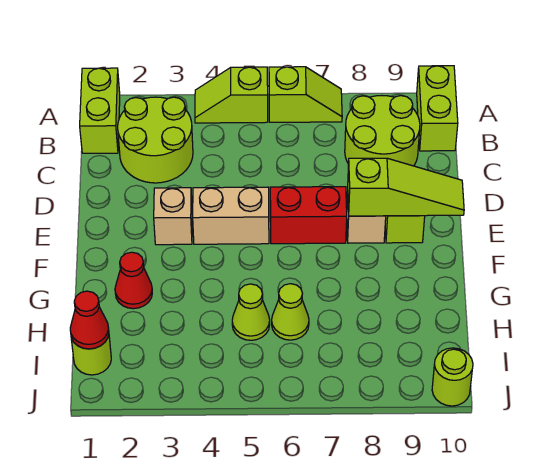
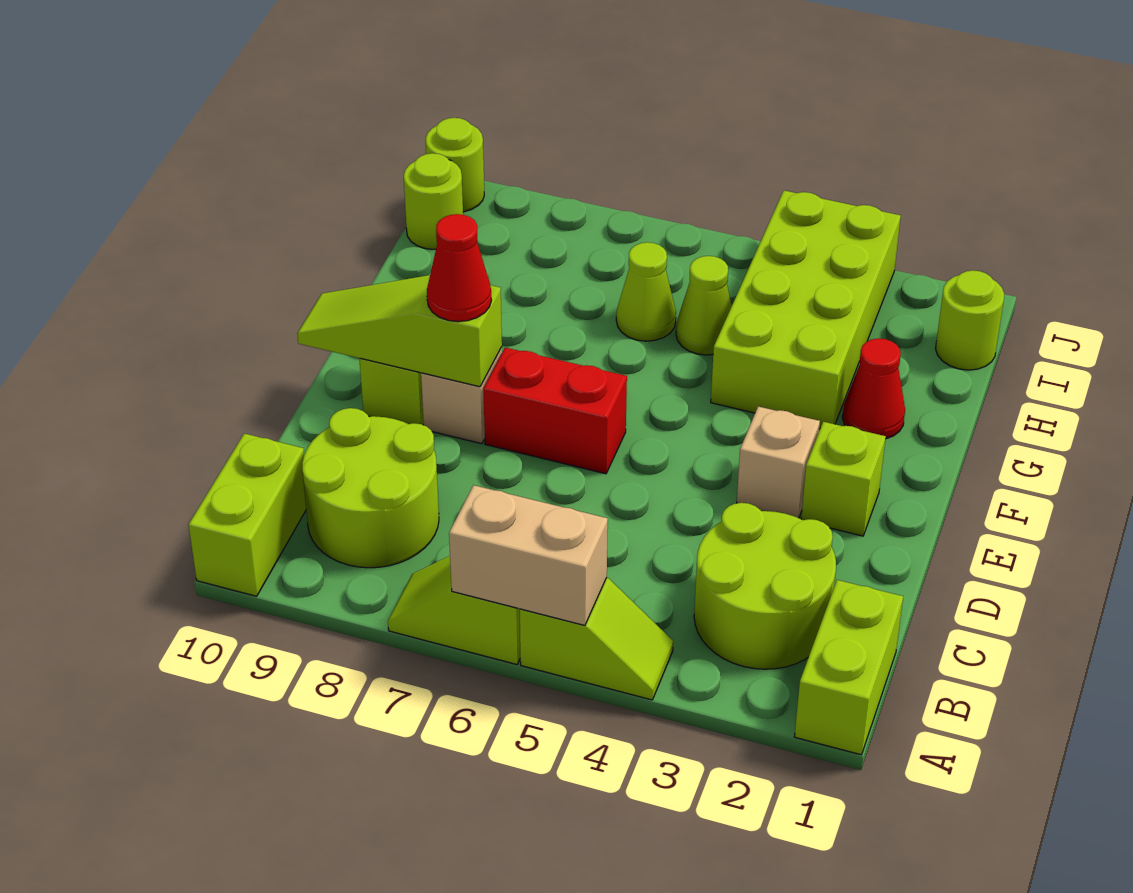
none -> lime brick E2 level 1
tan brick E4:E5 level 1 -> tan brick A5:A6 level 2
none -> lime brick G3:J4 level 1
red cone I1 level 2 -> red cone E8 level 3
none -> lime round brick I10 level 1

